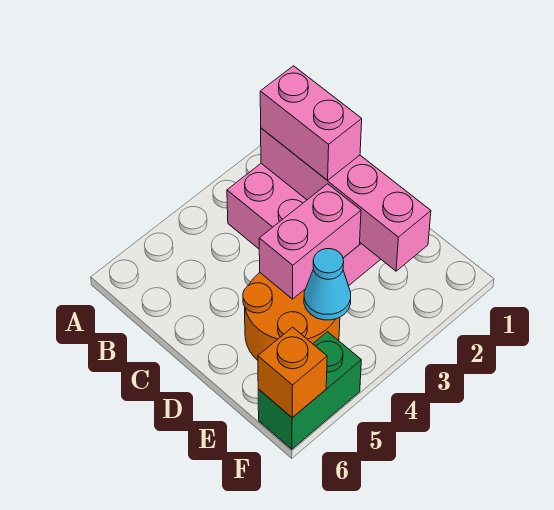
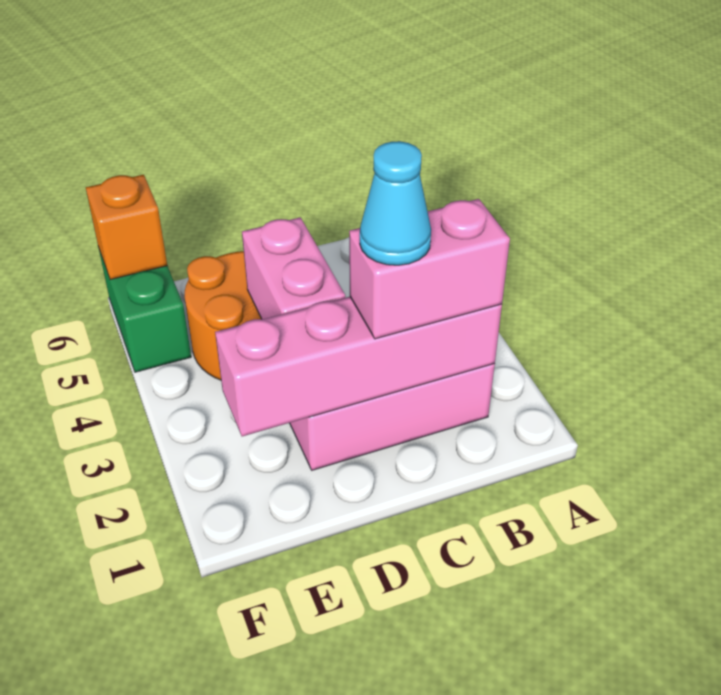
cyan cone E4 level 2 -> cyan cone C2 level 4

